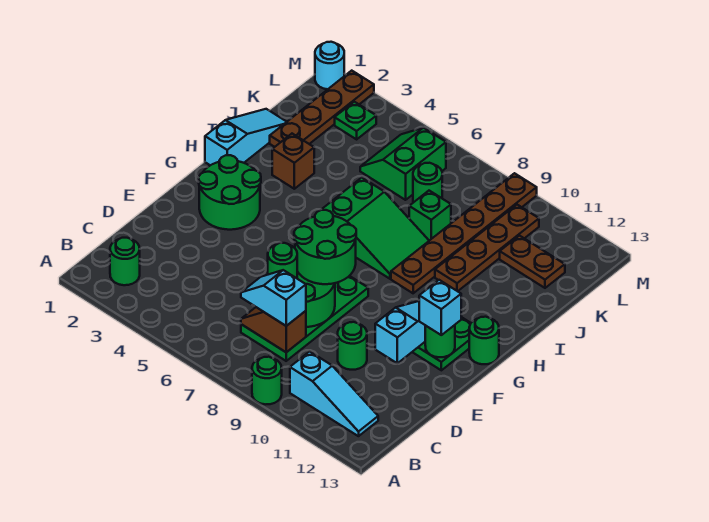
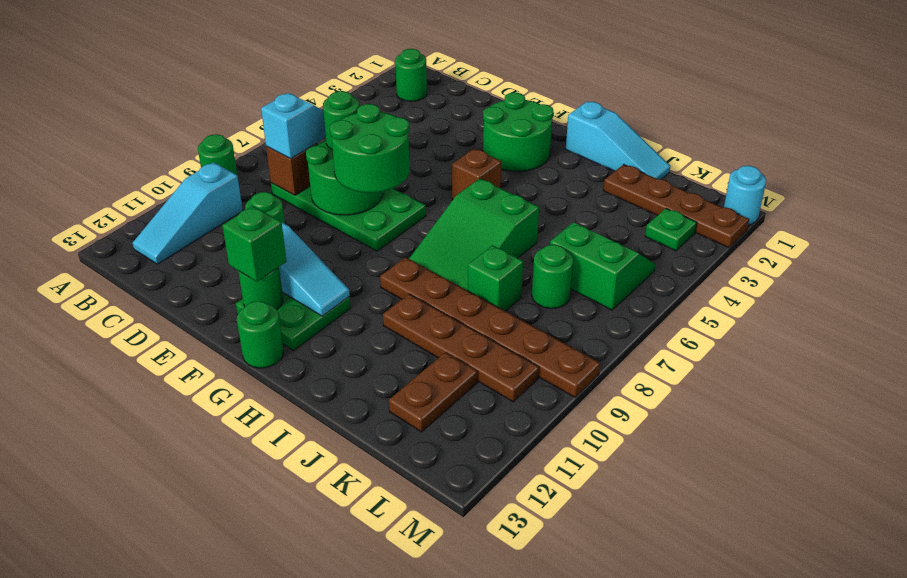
cyan brick F12 level 3 -> green brick F12 level 3
brown brick I3 level 1 -> brown brick G5 level 1

